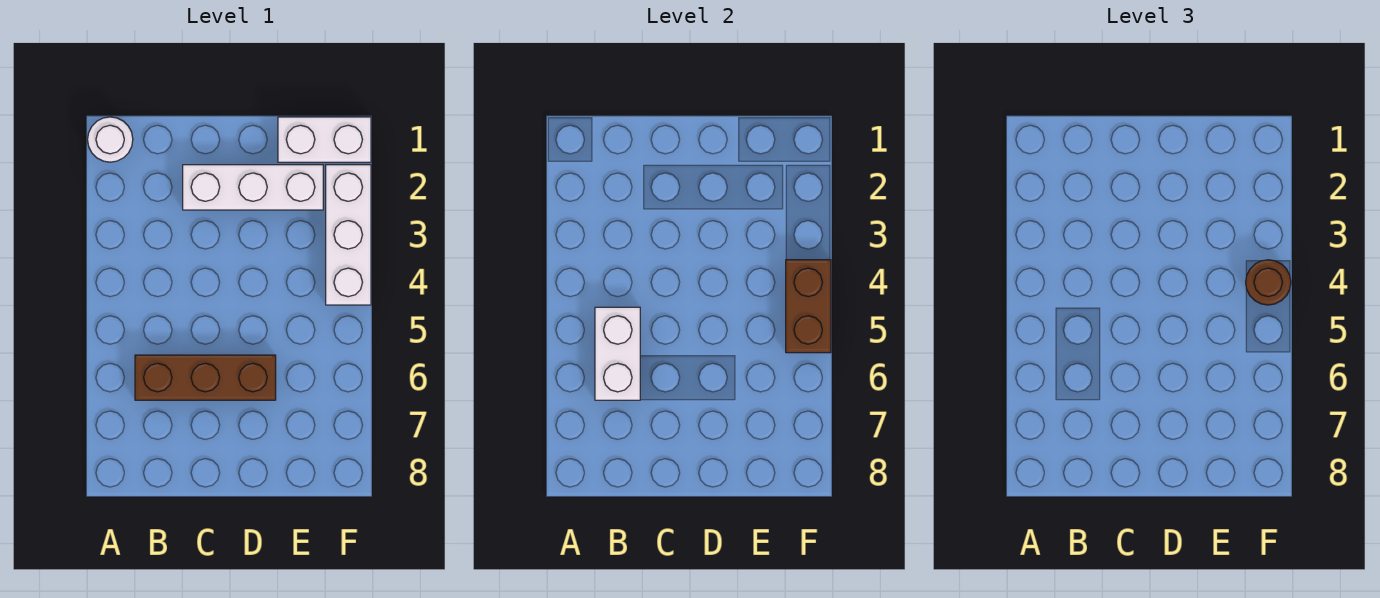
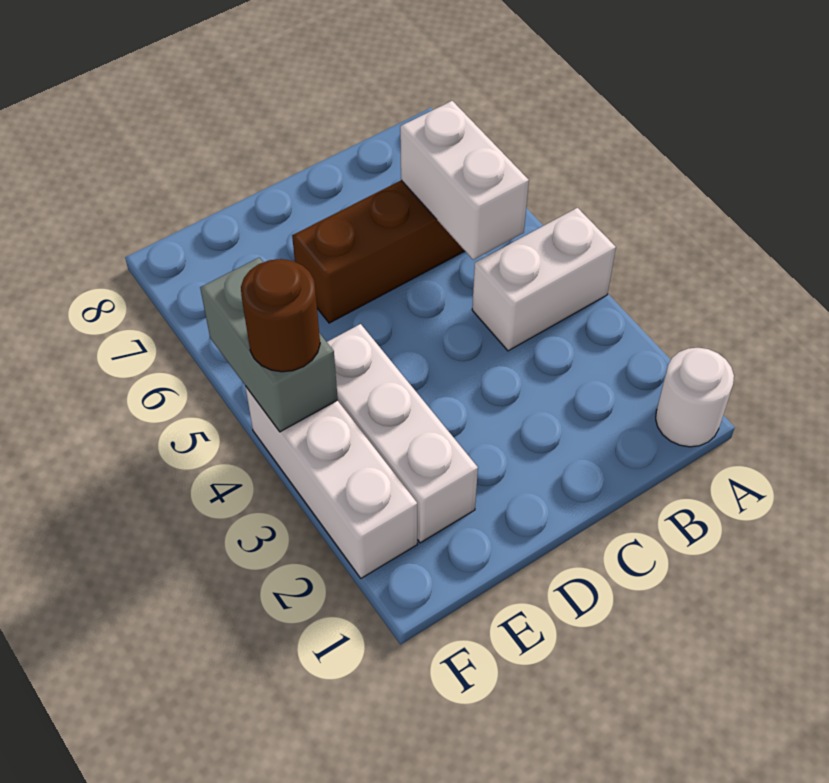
white brick C2:E2 level 1 -> white brick E2:E4 level 1
white brick E1:F1 level 1 -> white brick A4:B4 level 1
brown brick F4:F5 level 2 -> grey brick F4:F5 level 2

